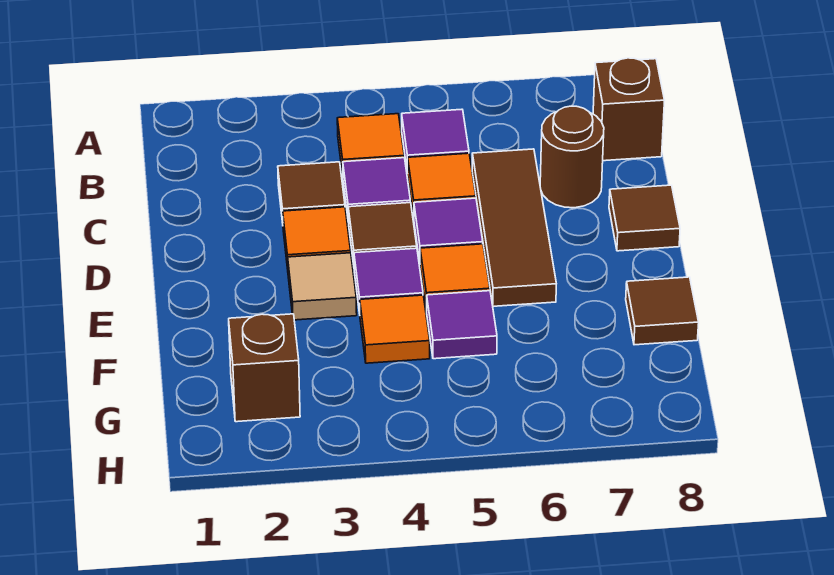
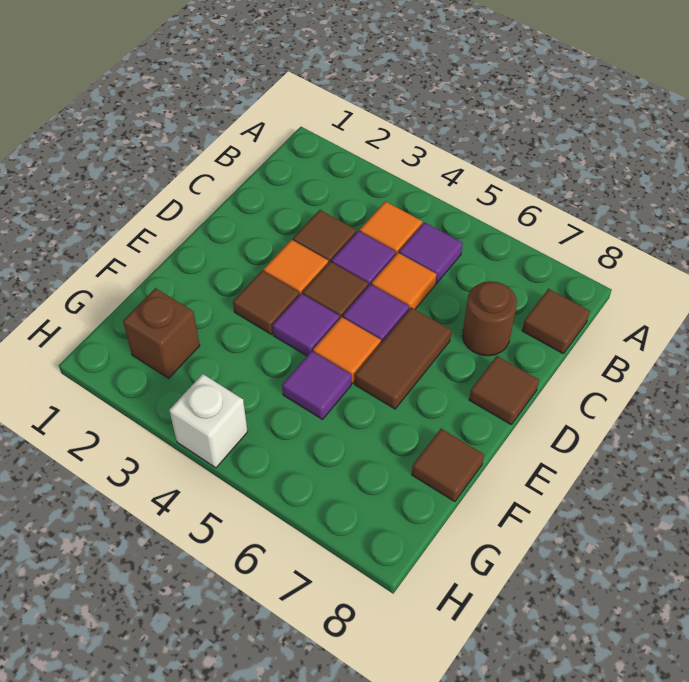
brown brick B8 level 1 -> brown tile B8 level 1
brown tile C6:E6 level 1 -> brown tile D6:E6 level 1
tan tile E3 level 1 -> brown tile E3 level 1
orange tile F4 level 1 -> none
none -> white brick H4 level 1

